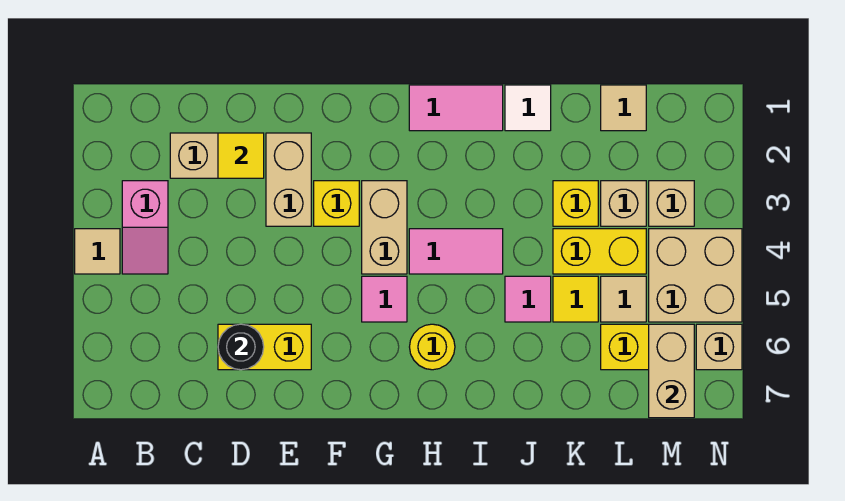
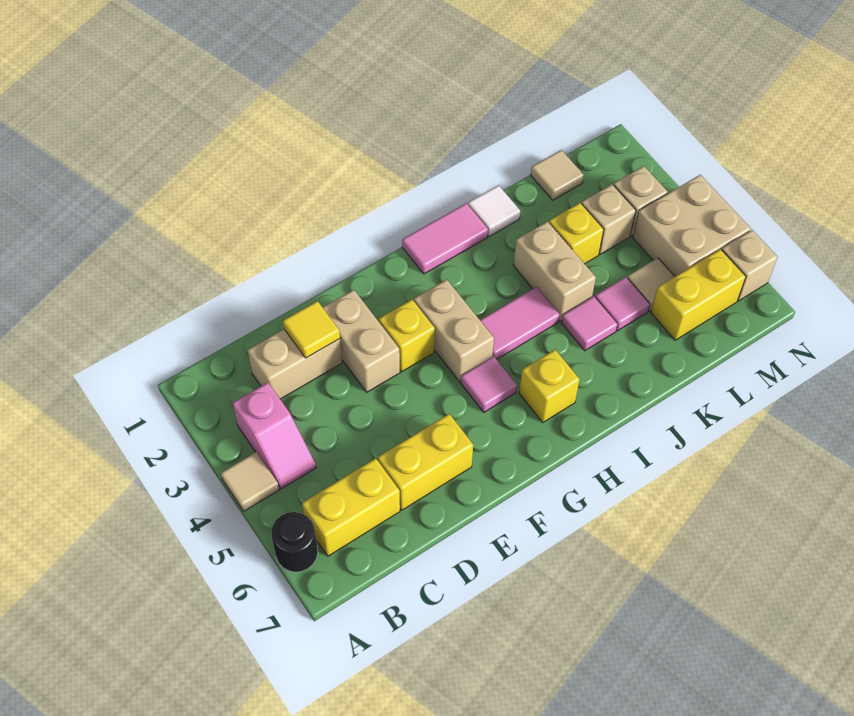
black round brick D6 level 2 -> black round brick A6 level 1
yellow round brick H6 level 1 -> yellow brick H6 level 1
yellow brick K4:L4 level 1 -> yellow brick B6:C6 level 1
yellow tile K5 level 1 -> pink tile K5 level 1
tan brick M6:M7 level 2 -> tan brick J3:J4 level 1

